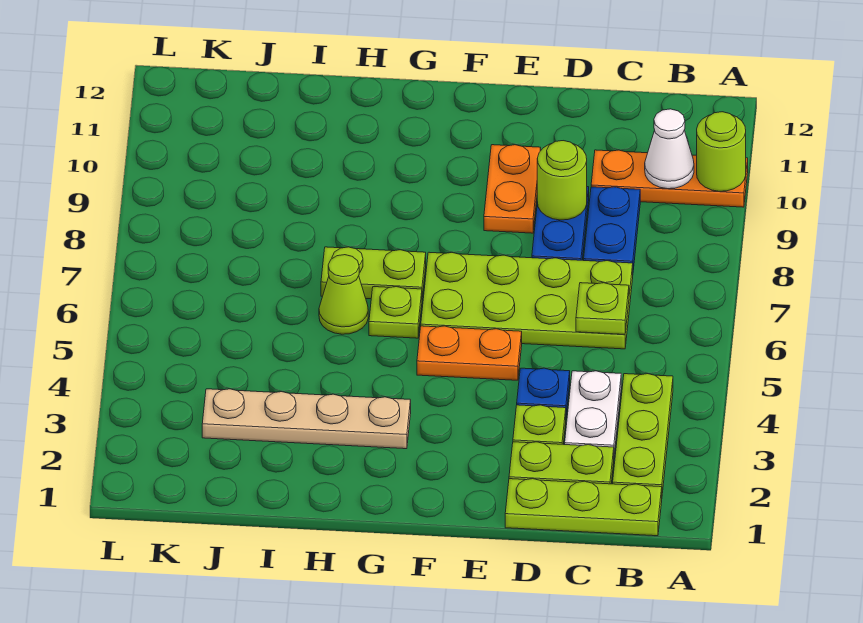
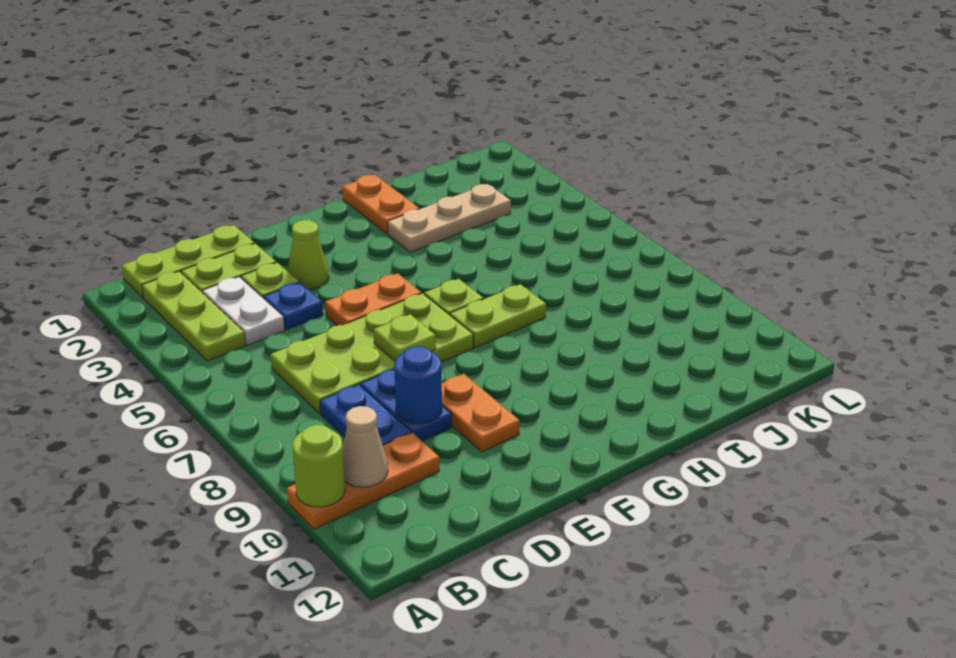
white cone B10 level 2 -> tan cone B10 level 2
lime plate C6 level 2 -> lime plate E7 level 2
lime round brick D9 level 2 -> blue round brick D9 level 2
tan plate G3:J3 level 1 -> tan plate H3:J3 level 1
none -> orange plate H1:H2 level 1
lime cone H6 level 1 -> lime cone E3 level 1

